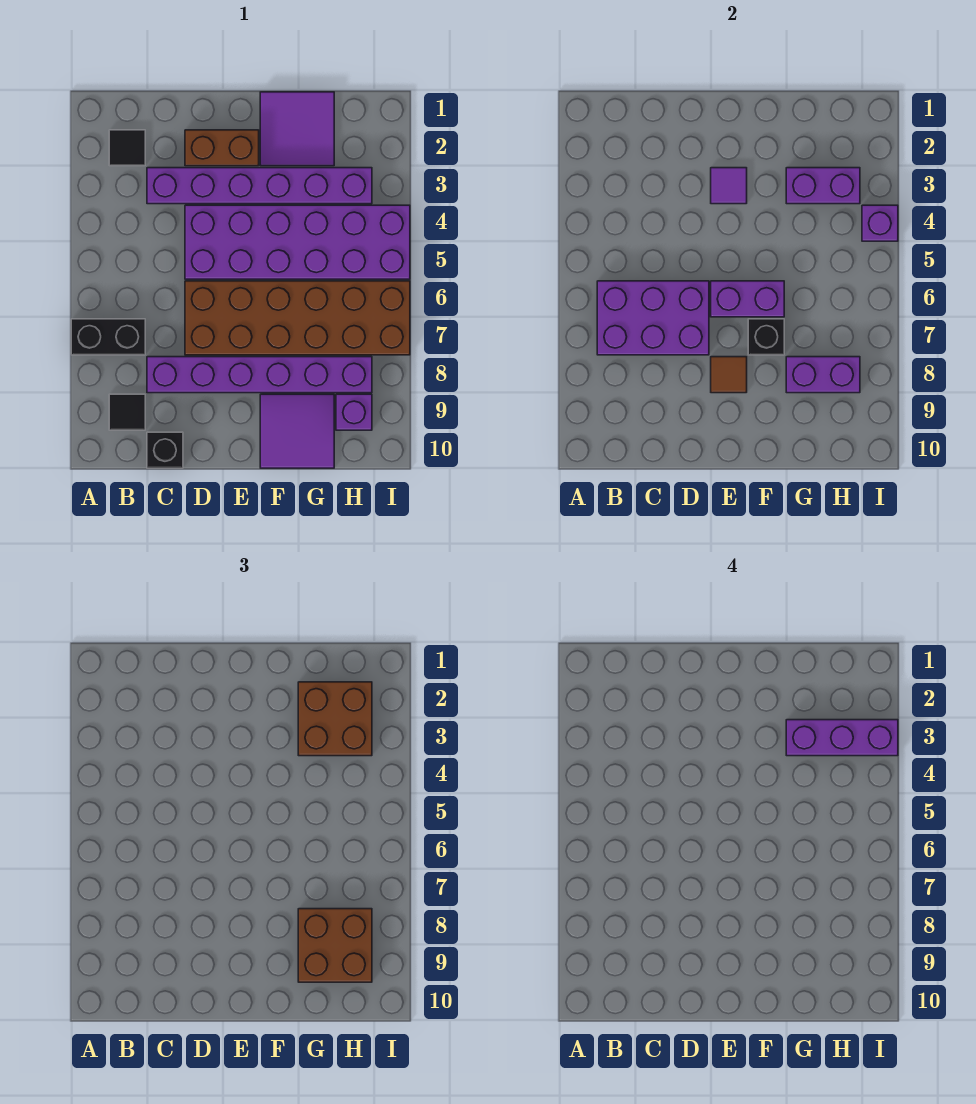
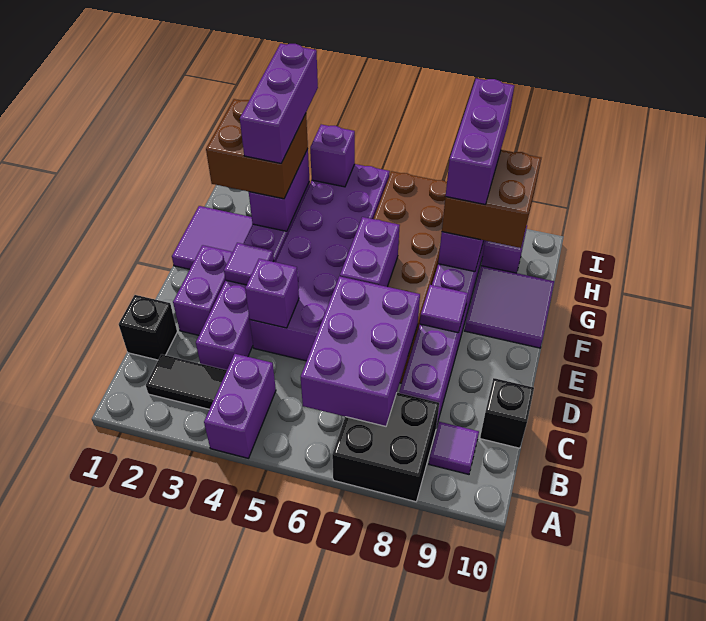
none -> purple brick A4:B4 level 1
black brick A7:B7 level 1 -> black brick A7:B8 level 1
black tile B2 level 1 -> black tile B2:B3 level 1
black tile B9 level 1 -> purple tile B9 level 1
brown brick D2:E2 level 1 -> purple brick D2:E2 level 1
none -> purple brick D4 level 2
brown tile E8 level 2 -> purple tile E8 level 2
black brick F7 level 2 -> black brick C1 level 1
none -> purple brick G8:I8 level 4

